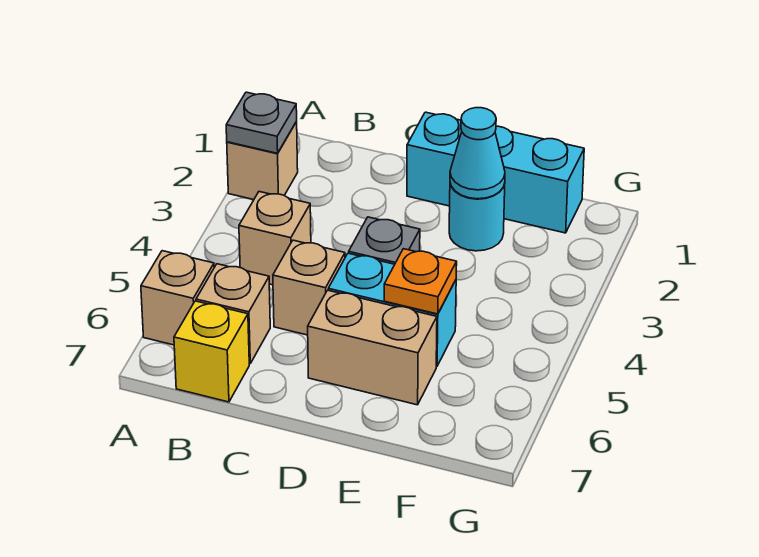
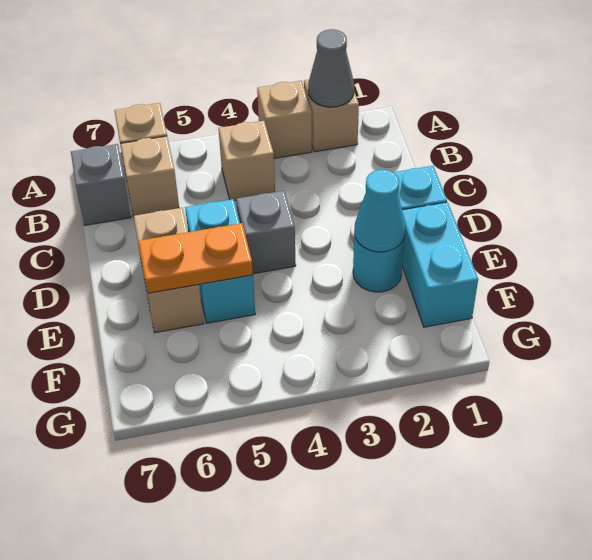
grey plate A2 level 2 -> grey cone A2 level 2
yellow brick B7 level 1 -> grey brick B7 level 1
tan brick C5 level 1 -> tan brick A3 level 1
orange plate E5 level 2 -> orange plate E5:E6 level 2

